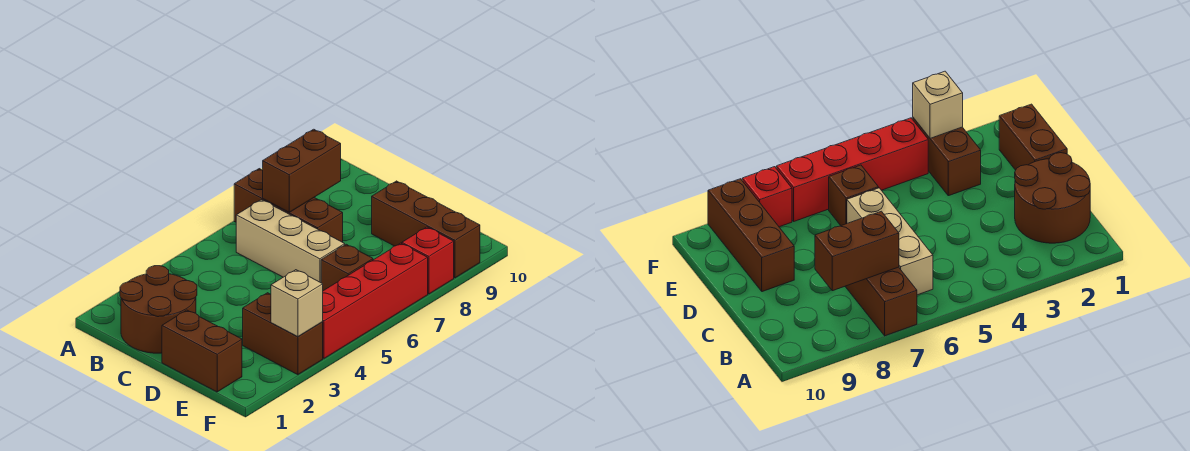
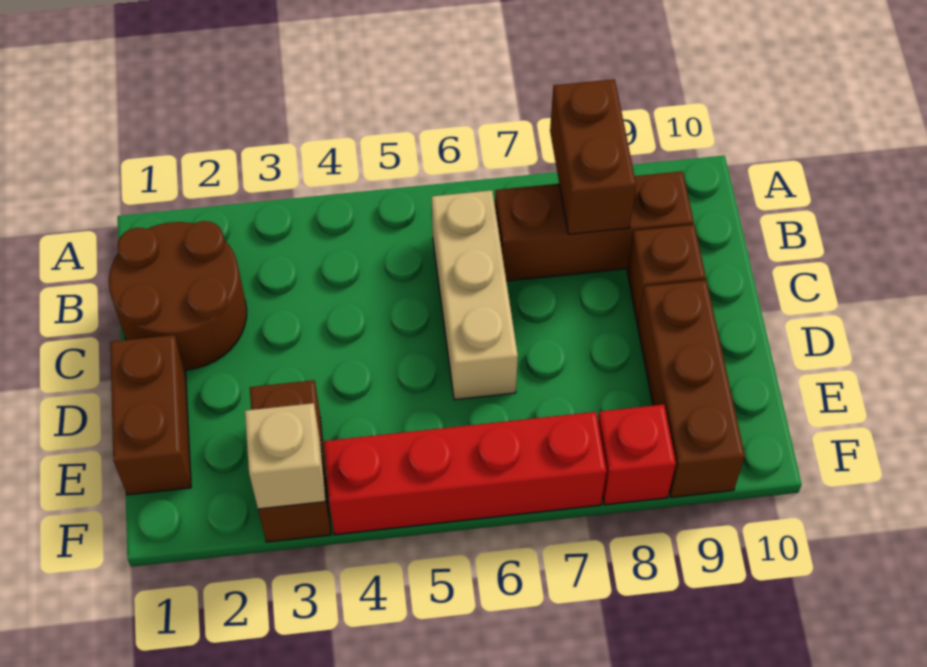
brown brick A7:C7 level 1 -> brown brick B7:B9 level 1
brown brick B7:B8 level 2 -> brown brick A8:B8 level 2
brown brick E6 level 1 -> brown brick C9 level 1

